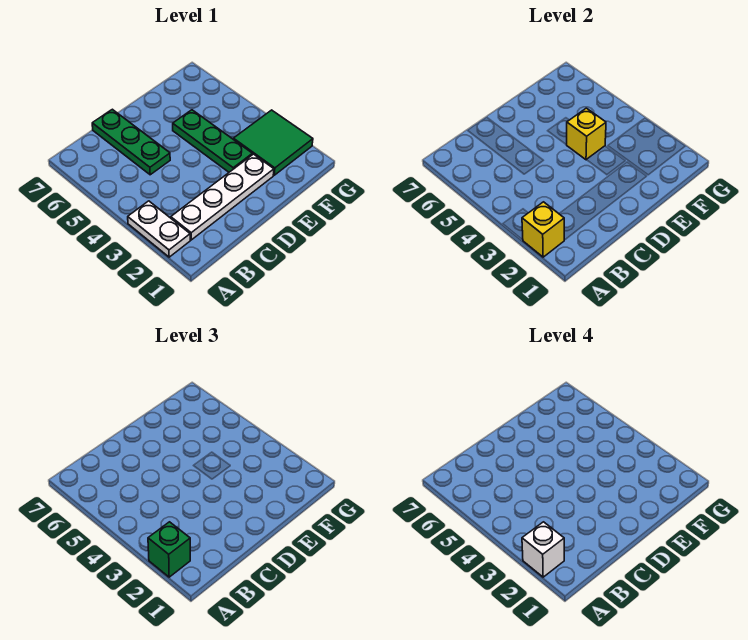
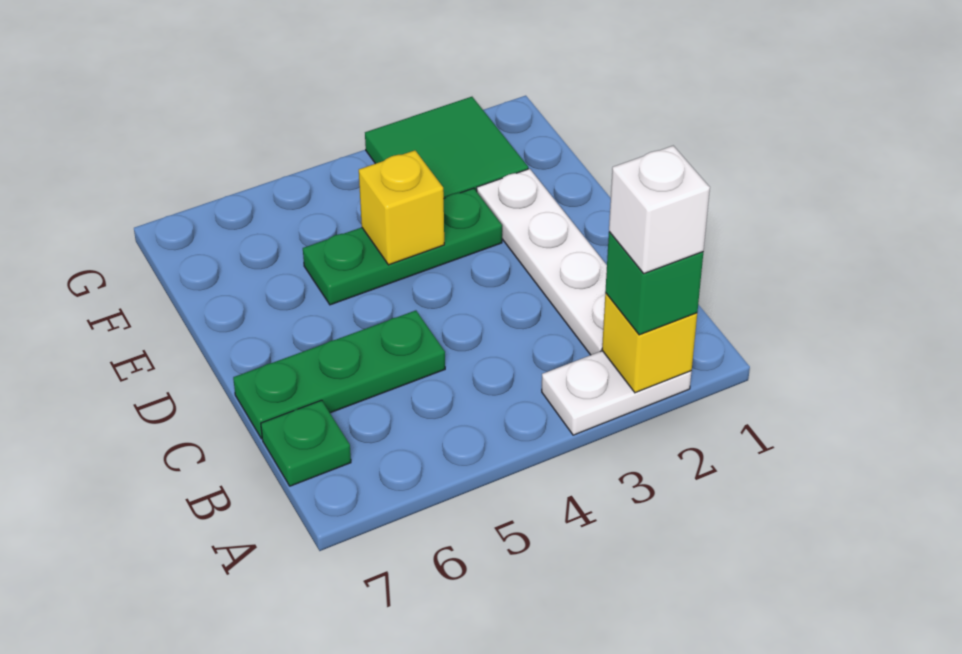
none -> green plate B7 level 1

